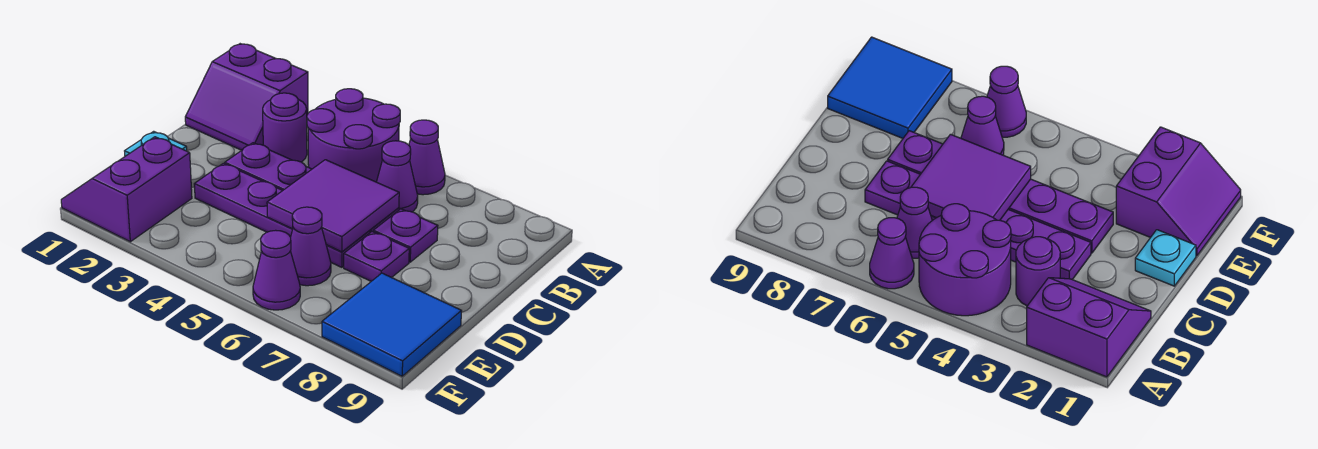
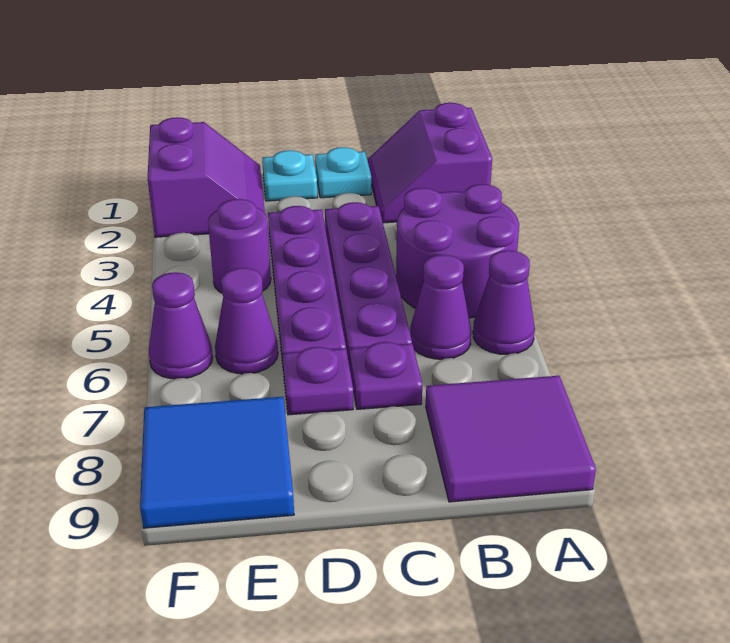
purple round brick B3 level 1 -> purple round brick E4 level 1
none -> cyan plate C1 level 1
purple tile C5:D6 level 2 -> purple tile A8:B9 level 1
purple slope E1:F2 level 1 top 2 -> purple slope E1:F2 level 1 top F

